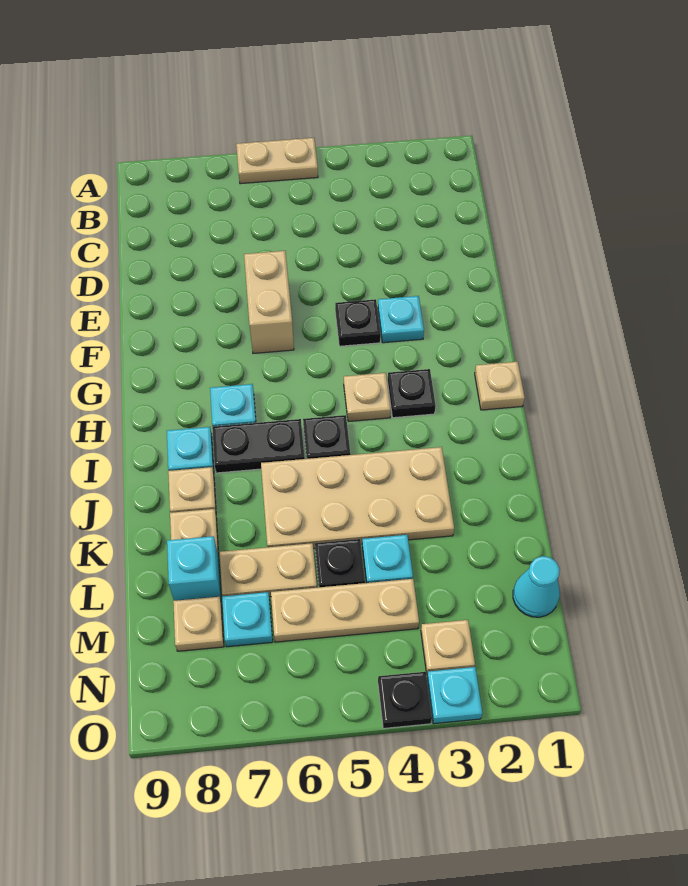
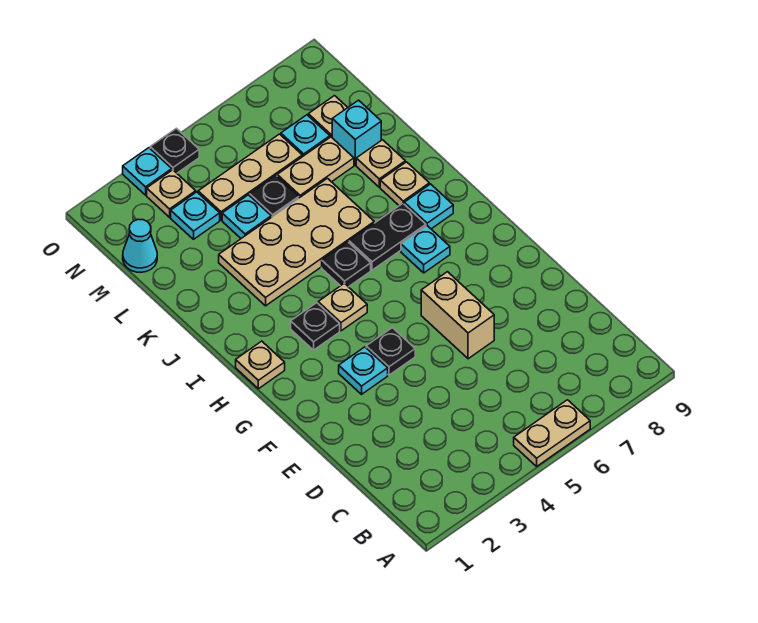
none -> cyan plate M3 level 1

